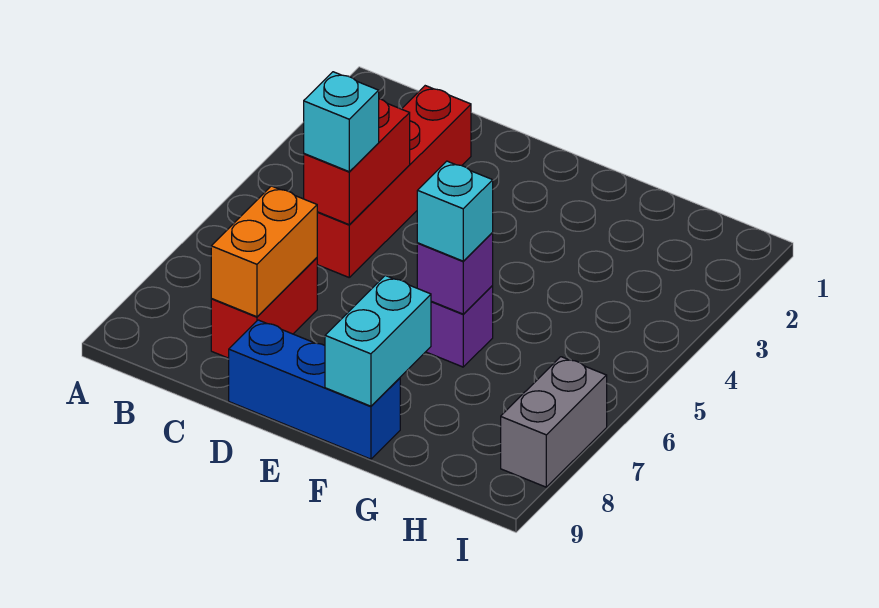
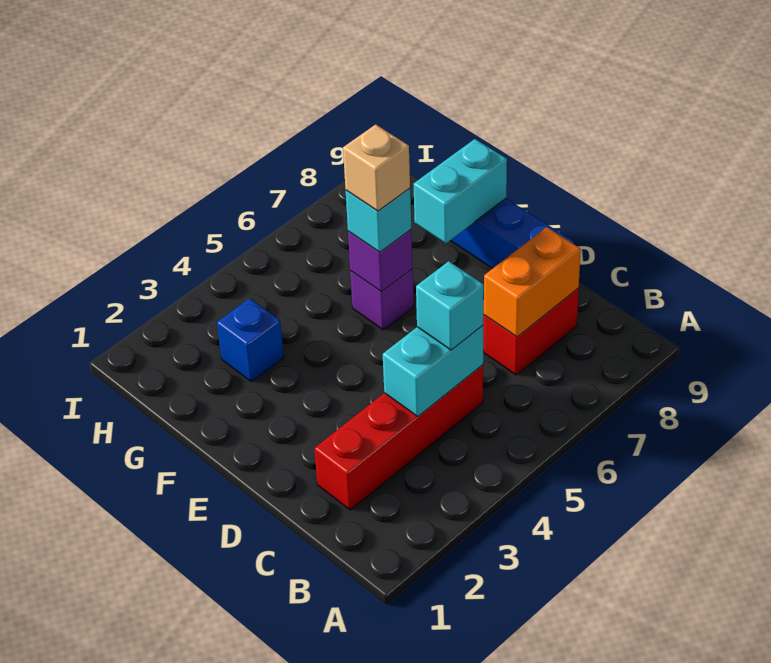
red brick C4:C5 level 2 -> cyan brick C4:C5 level 2
none -> tan brick F6 level 4
none -> blue brick G3 level 1
grey brick I7:I8 level 1 -> none

